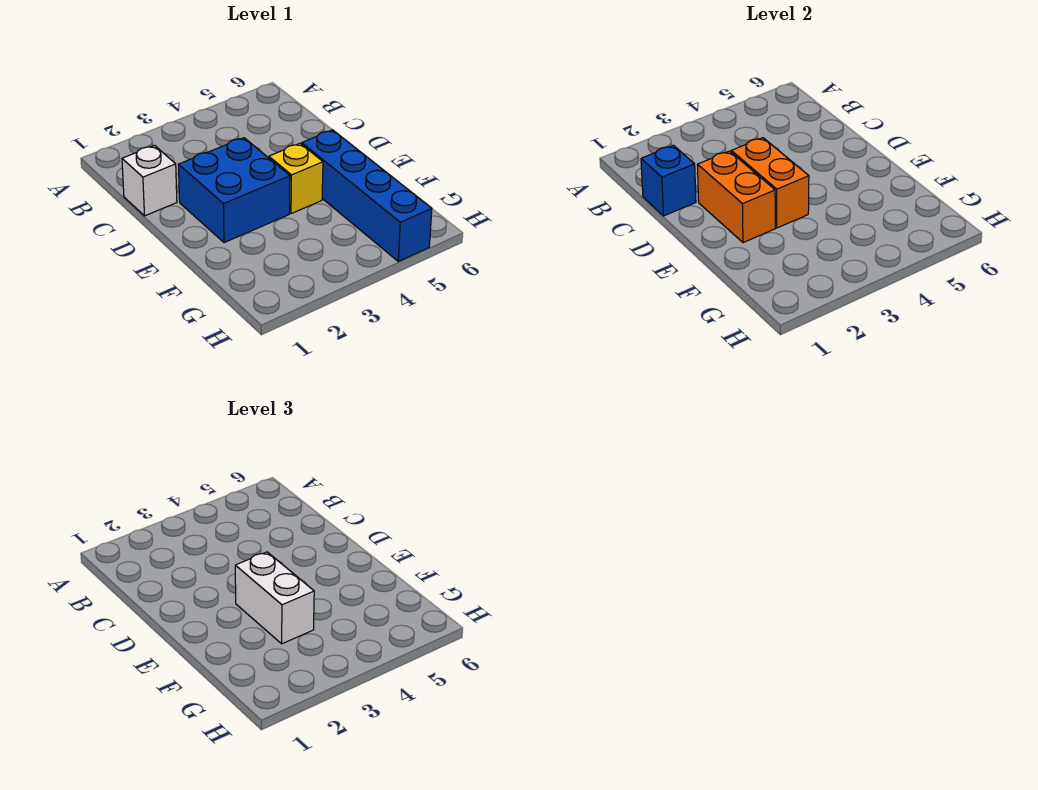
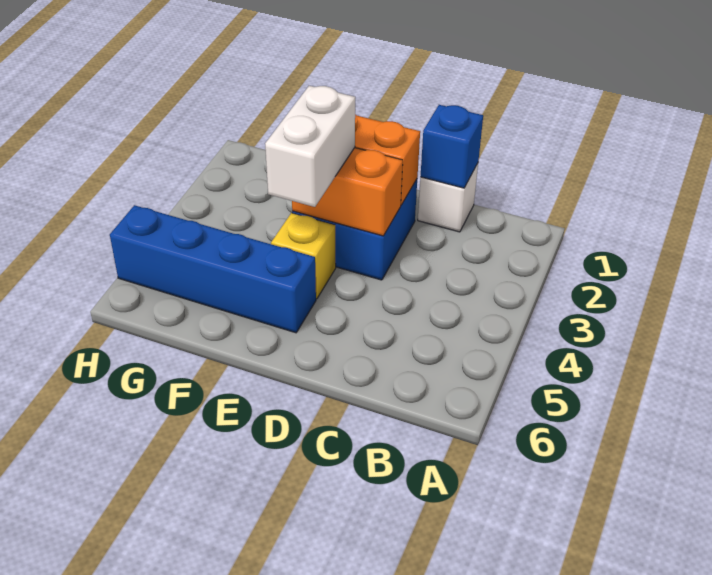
white brick E3:F3 level 3 -> white brick E3:E4 level 3

